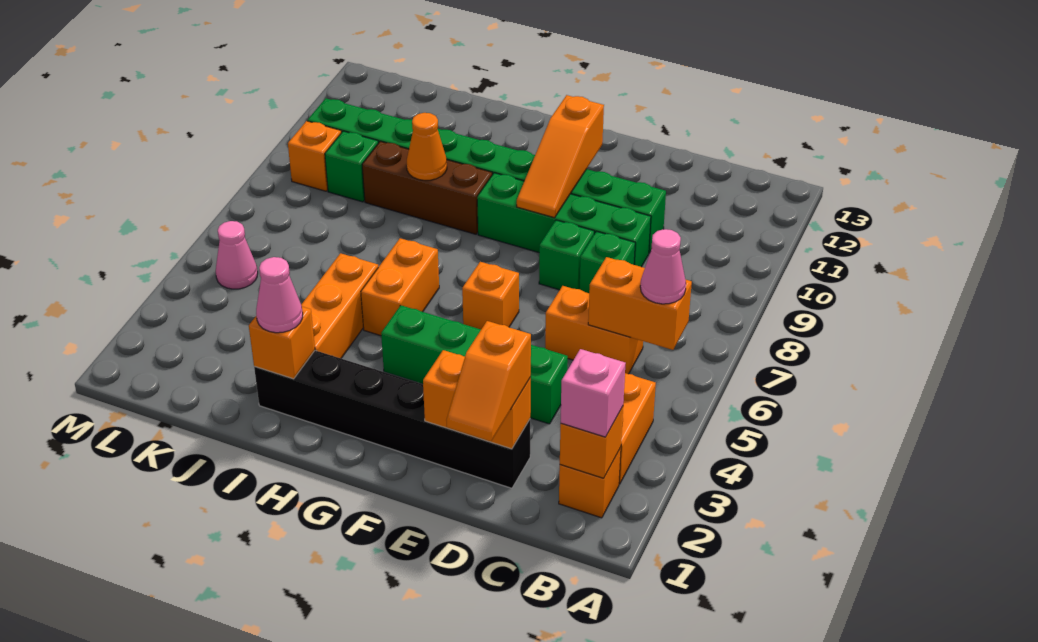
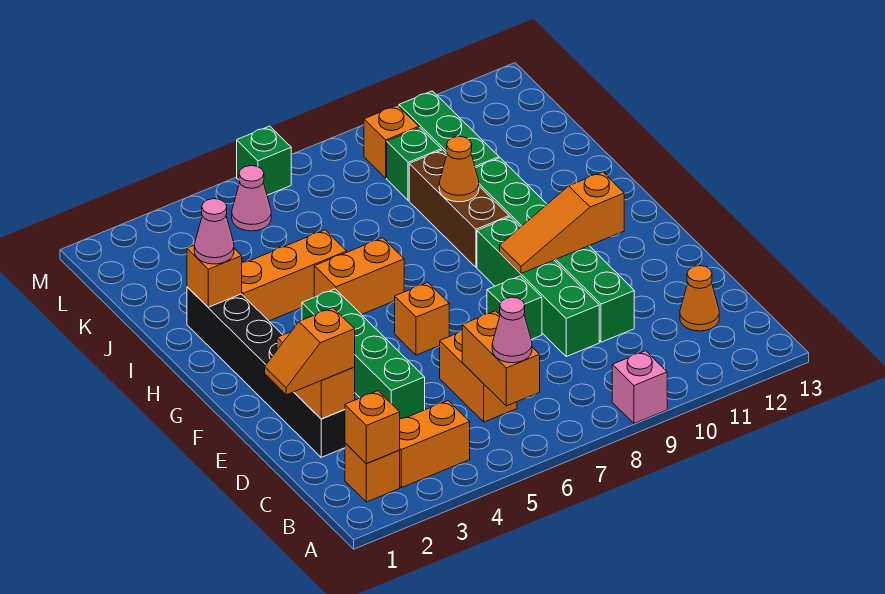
pink brick B2 level 3 -> pink brick A9 level 1
none -> orange cone C12 level 1
green brick D8 level 1 -> green brick M6 level 1

